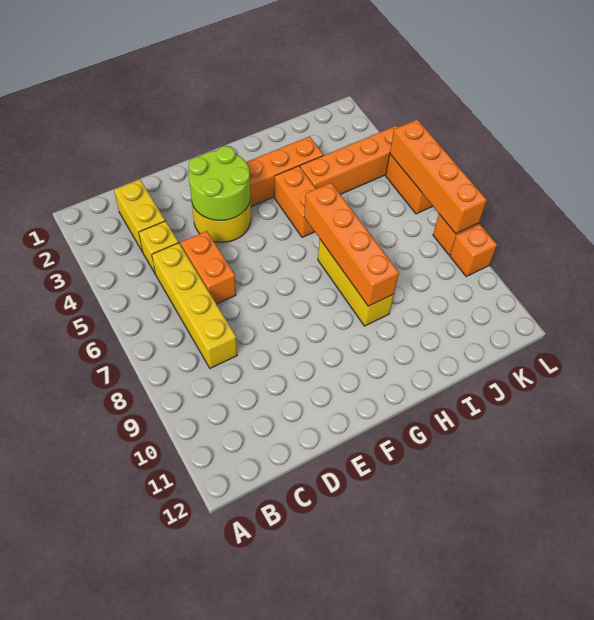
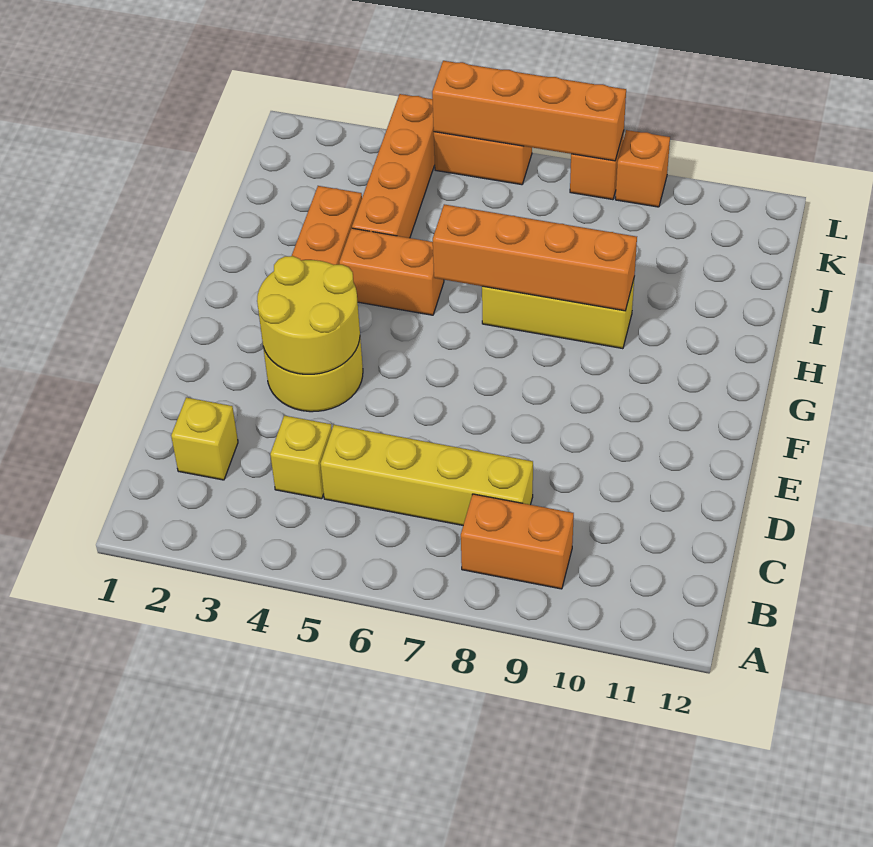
yellow brick C2:C3 level 1 -> yellow brick C2 level 1
orange brick D5:D6 level 1 -> orange brick B8:B9 level 1
lime round brick E3:F4 level 2 -> yellow round brick E3:F4 level 2

